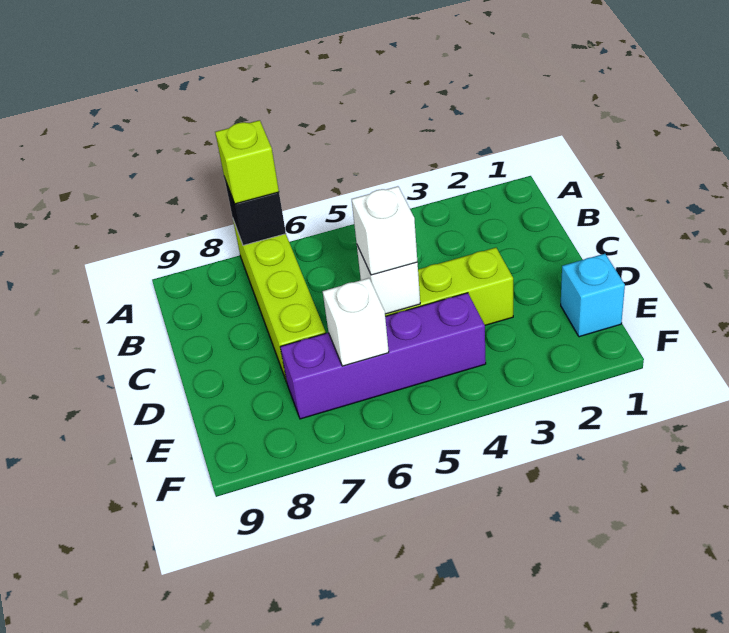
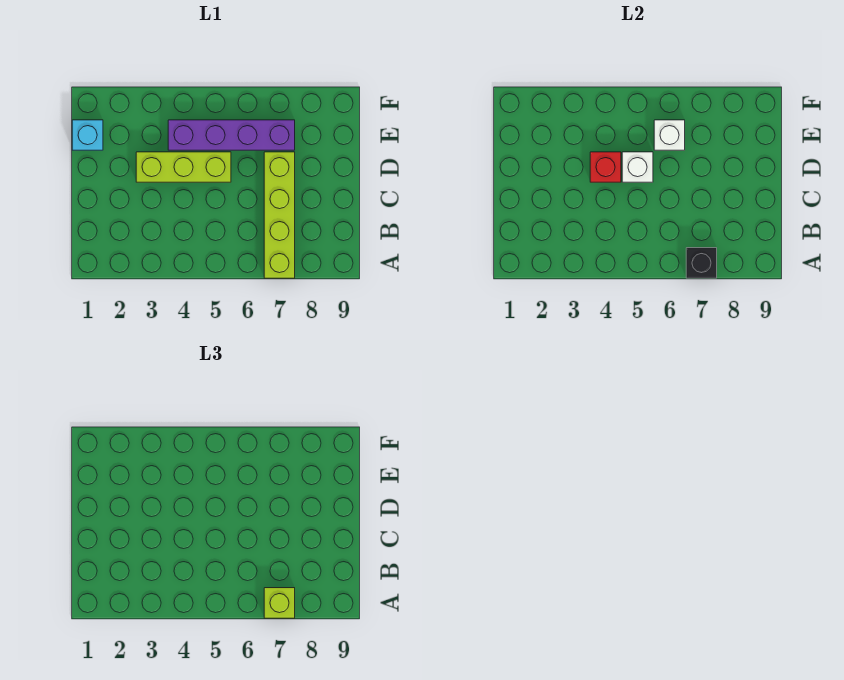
none -> red brick D4 level 2
white brick D5 level 3 -> none

